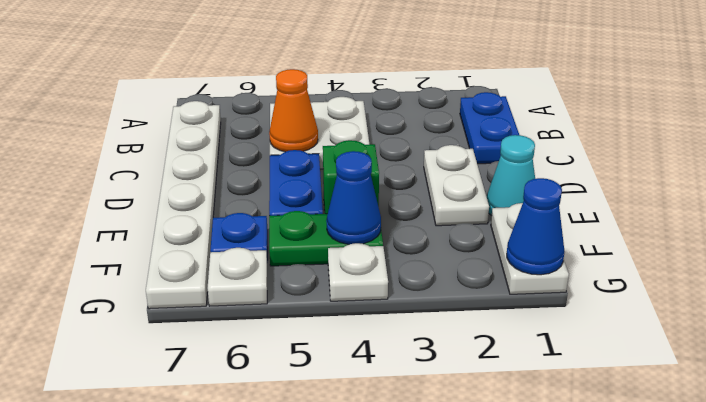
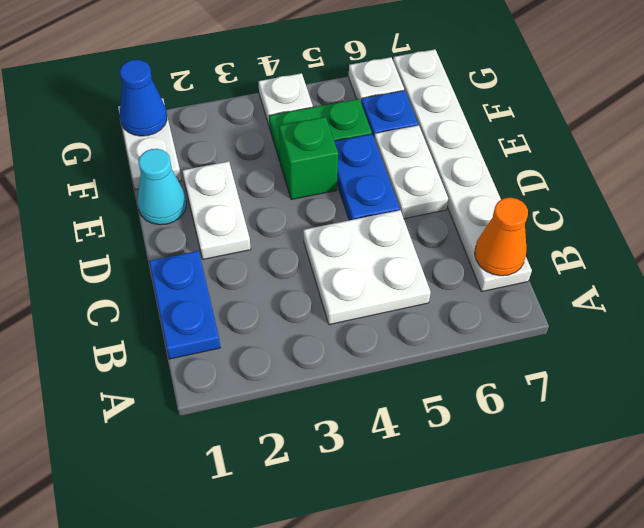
orange cone C5 level 2 -> orange cone B7 level 2
none -> white plate D6:E6 level 1
blue cone F4 level 2 -> none

